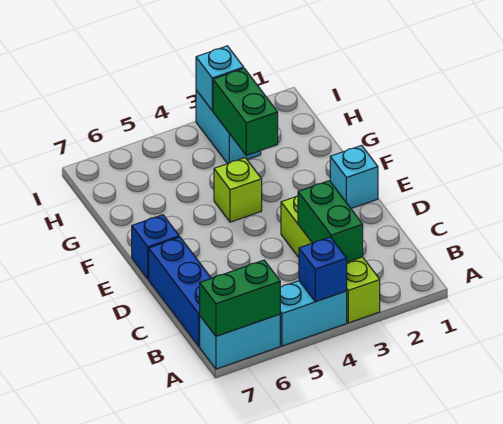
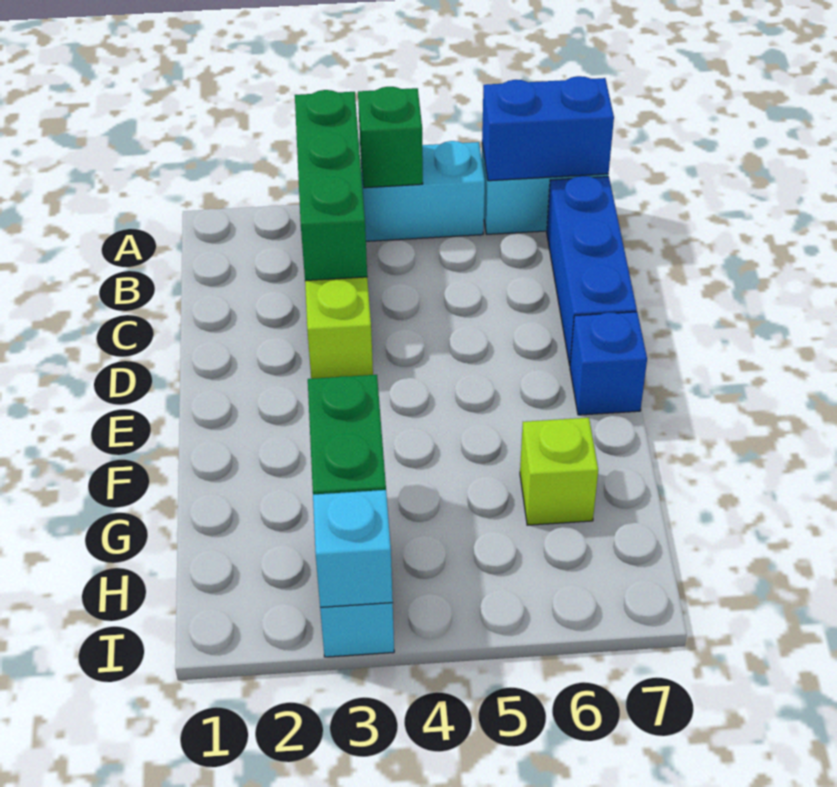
blue brick A4 level 2 -> green brick A4 level 2
green brick A6:A7 level 2 -> blue brick A6:A7 level 2
green brick B3:C3 level 2 -> green brick A3:C3 level 2
cyan brick E1 level 1 -> none
lime brick F4 level 1 -> lime brick G6 level 1

